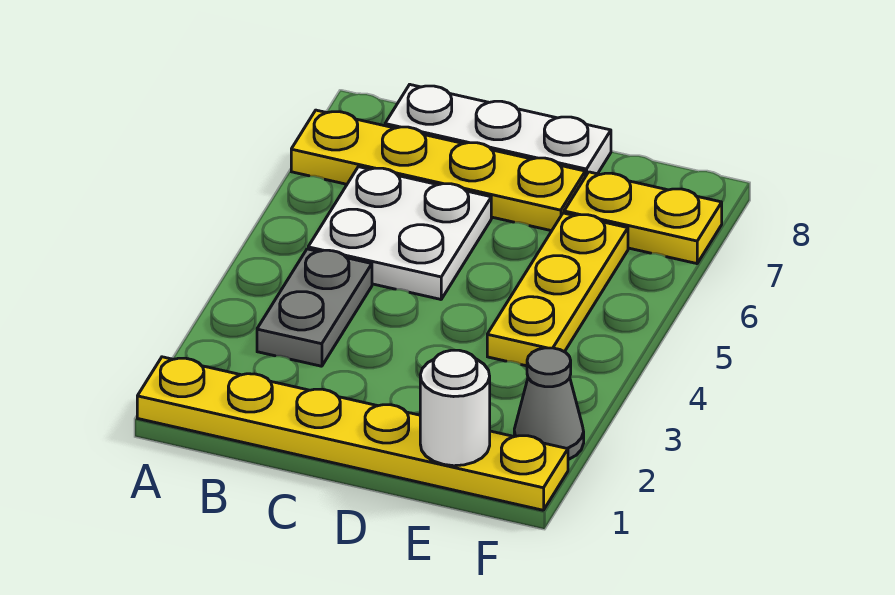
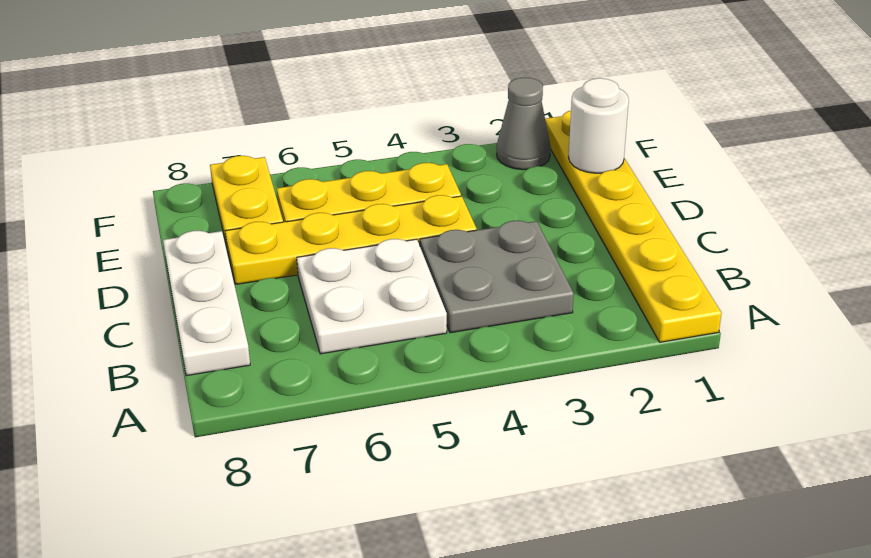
yellow plate A7:D7 level 1 -> yellow plate D4:D7 level 1
grey plate B3:B4 level 1 -> grey plate B3:C4 level 1

